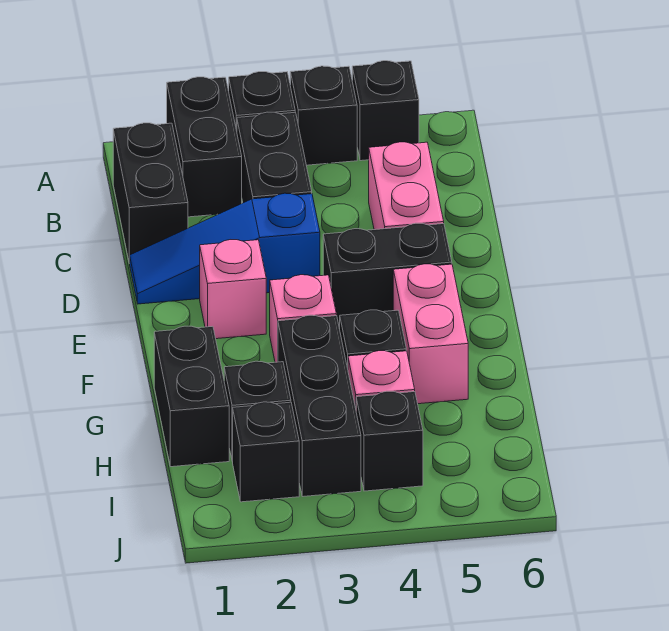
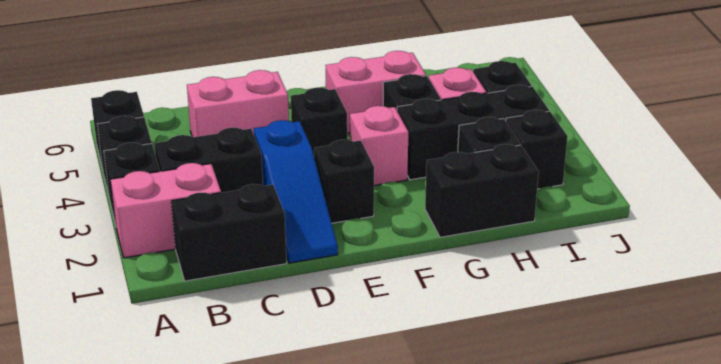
black brick A2:B2 level 1 -> pink brick A2:B2 level 1
pink brick E2 level 1 -> black brick E2 level 1
black brick E4:E5 level 1 -> black brick E4 level 1

